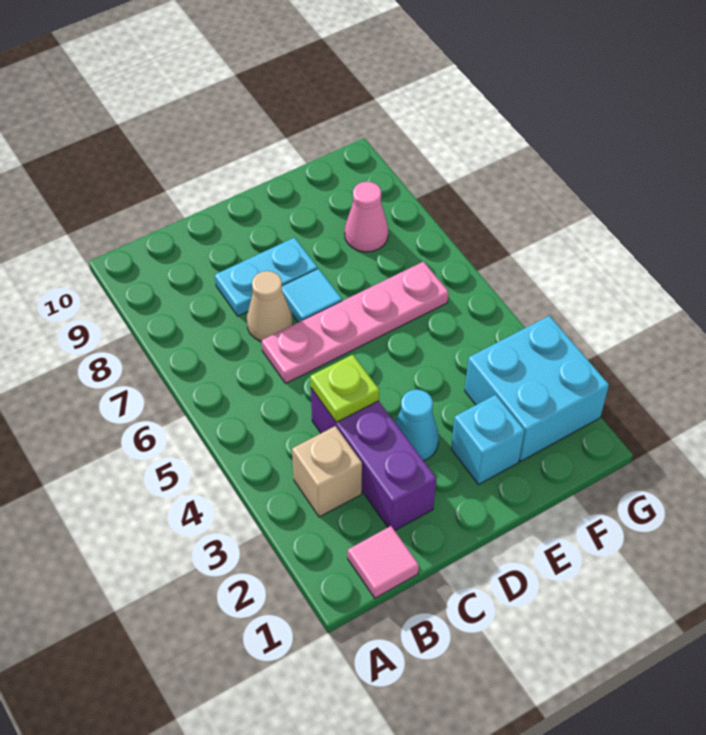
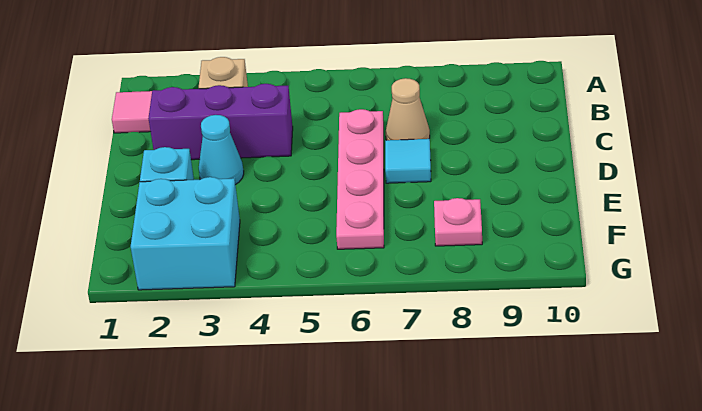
lime plate C4 level 2 -> none
cyan plate C8:D8 level 1 -> none
pink cone F8 level 1 -> pink plate F8 level 1

